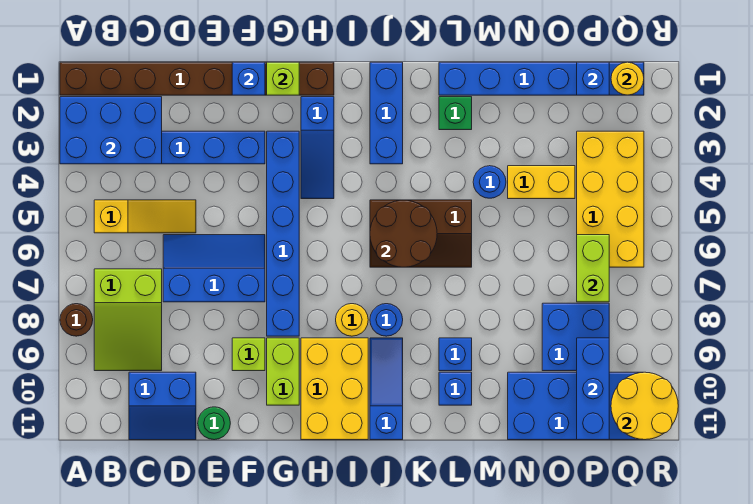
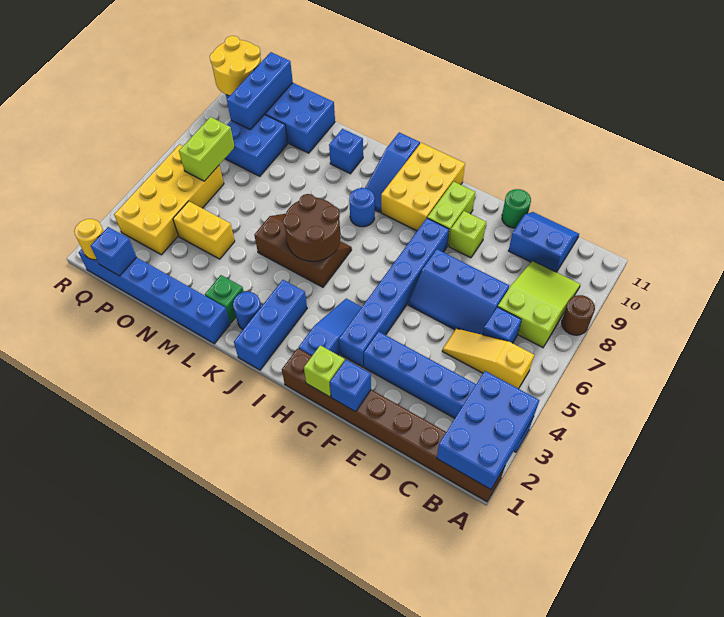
blue brick A2:C3 level 2 -> blue brick A1:B3 level 2
yellow round brick I8 level 1 -> none
blue brick L9 level 1 -> blue brick C6 level 1
blue round brick M4 level 1 -> blue round brick K2 level 1

